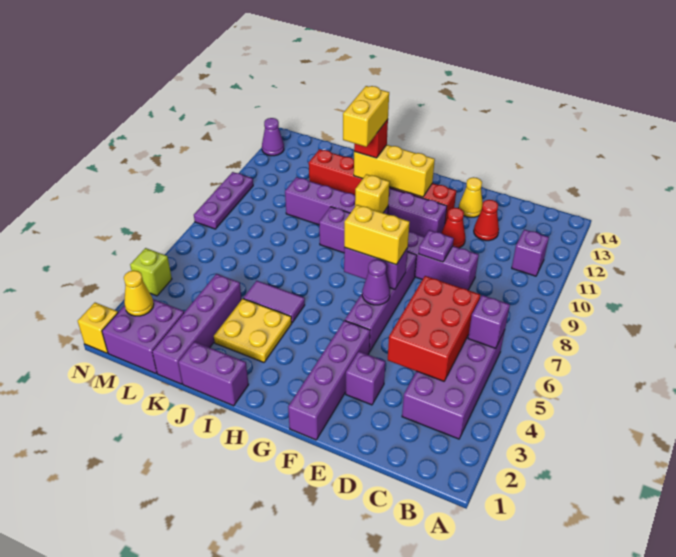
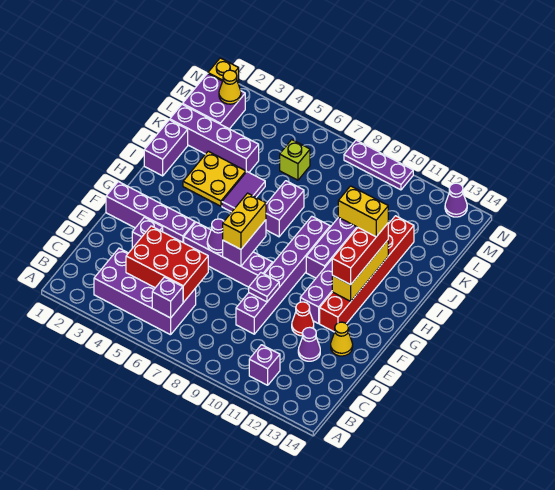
red cone D12 level 1 -> purple cone D12 level 1
yellow brick H10 level 2 -> none
none -> purple brick I7:J7 level 1
red brick I12 level 3 -> red brick G12:I12 level 3
lime brick N4 level 1 -> lime brick L6 level 1

